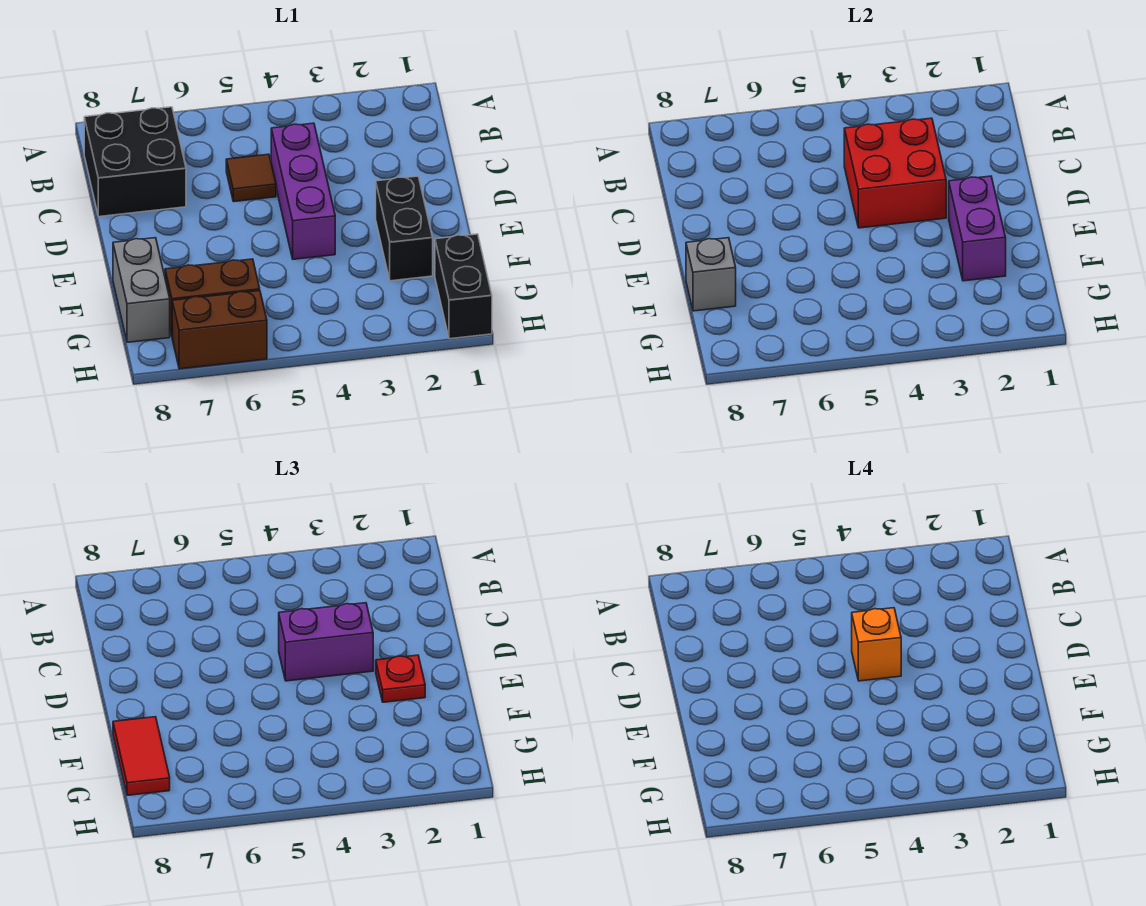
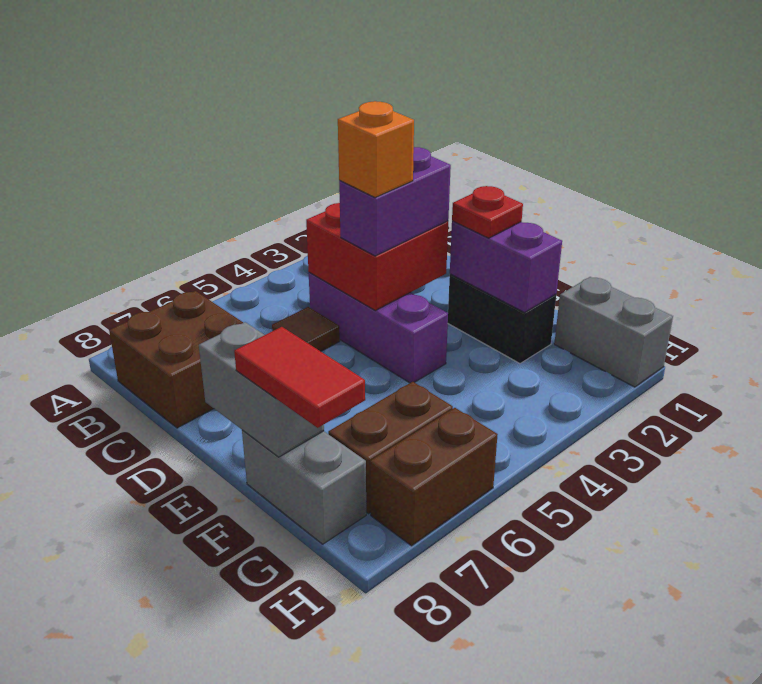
black brick B7:C8 level 1 -> brown brick B7:C8 level 1
grey brick F8 level 2 -> grey brick E8:F8 level 2
black brick G1:H1 level 1 -> grey brick G1:H1 level 1

